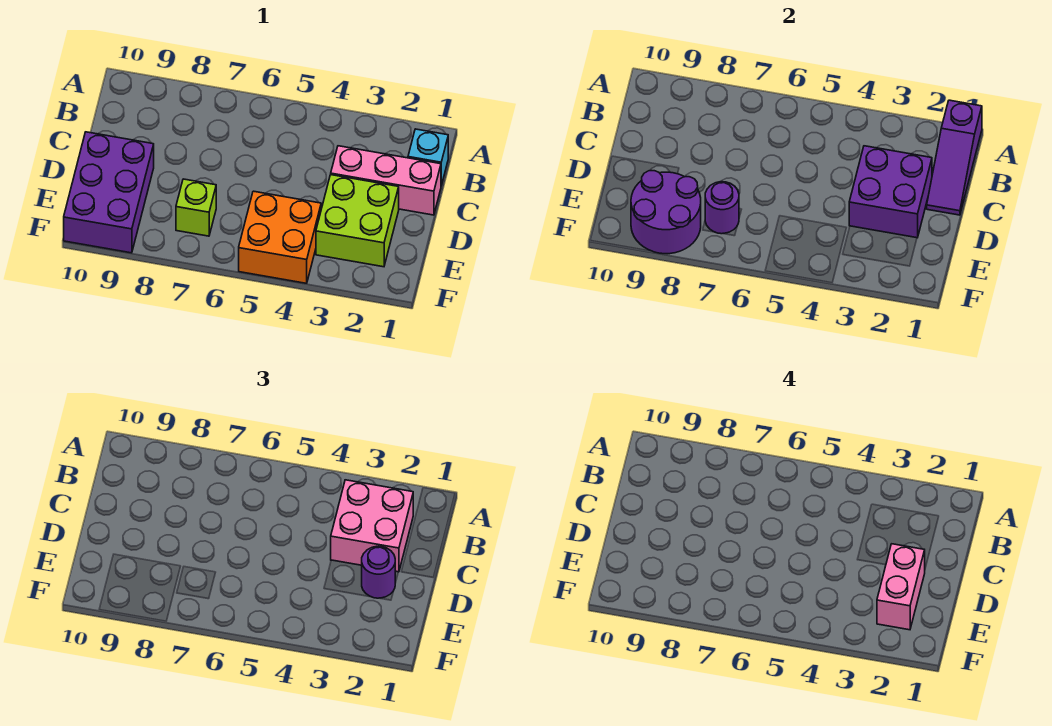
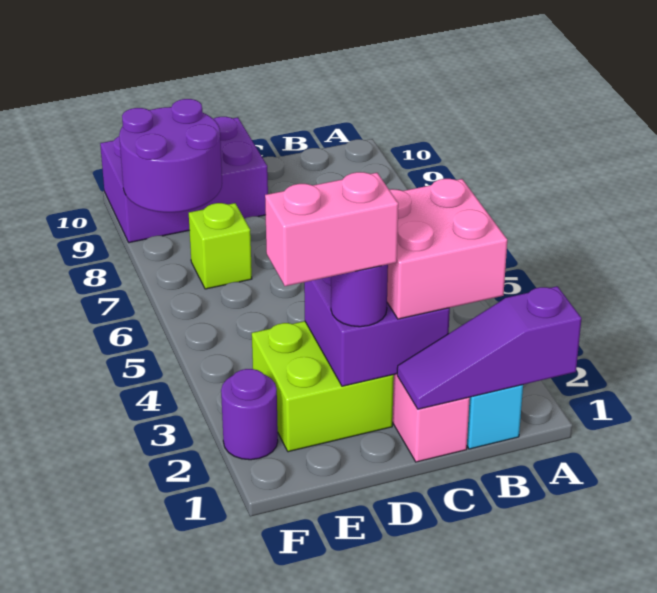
orange brick E4:F5 level 1 -> none
purple round brick E7 level 2 -> purple round brick F2 level 1

